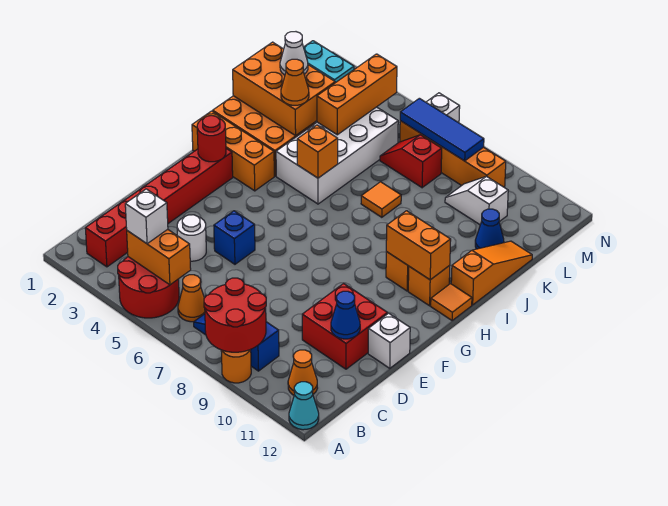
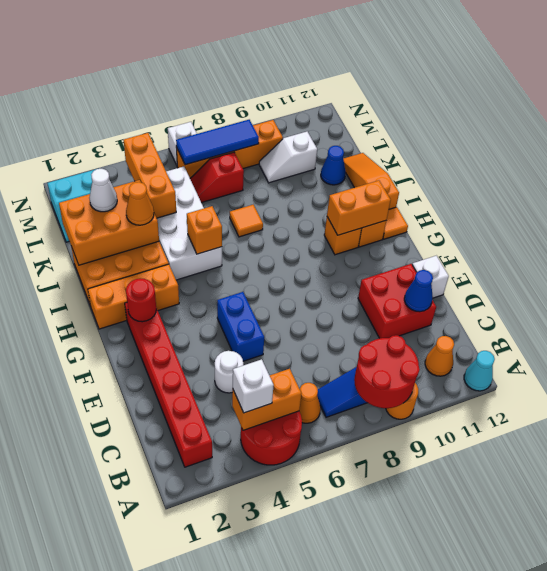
blue brick E5 level 1 -> blue brick E5:F5 level 1

